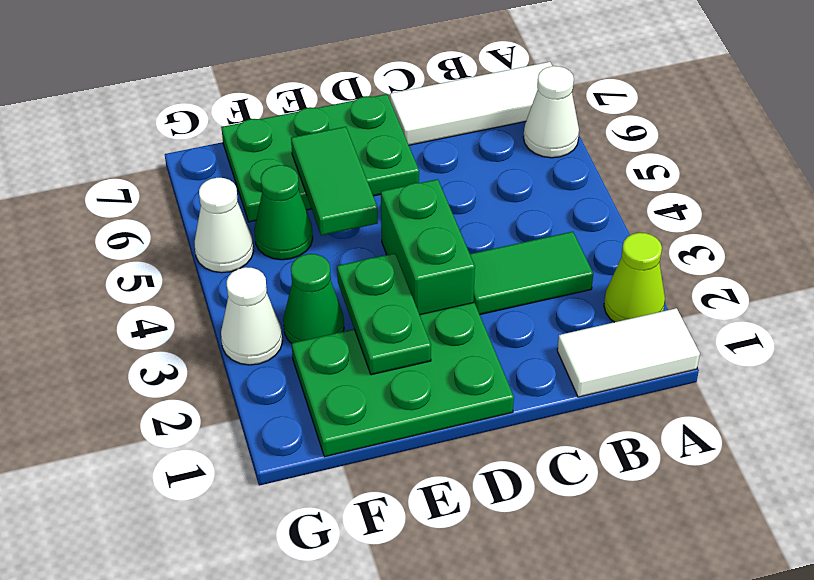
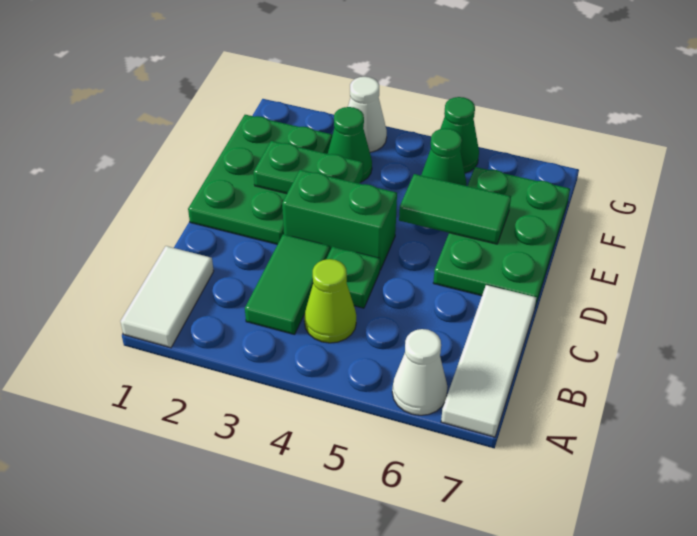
lime cone A2 level 1 -> lime cone B4 level 1
none -> green plate C4 level 1
white cone G5 level 1 -> green cone G5 level 1

